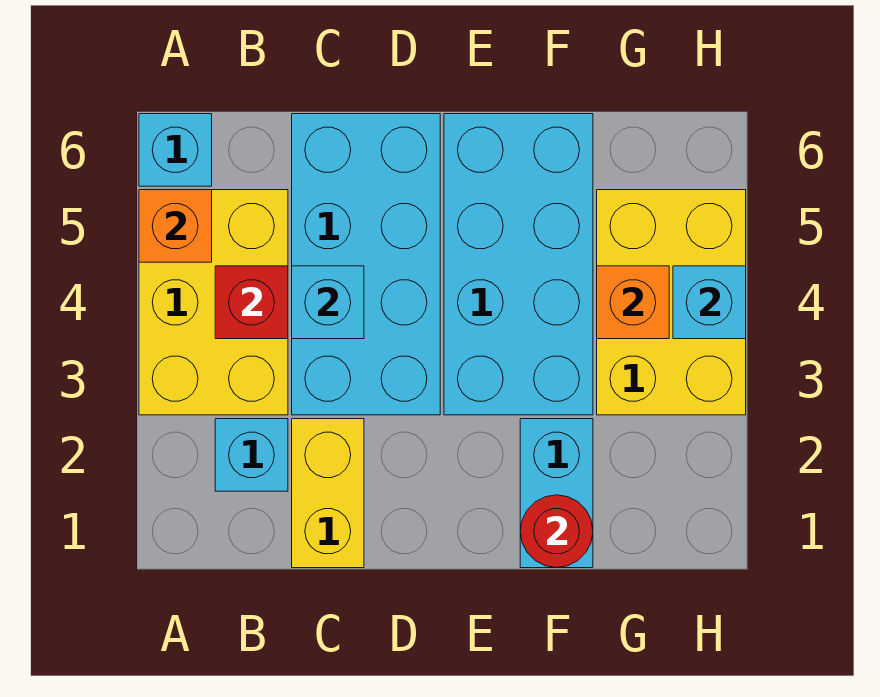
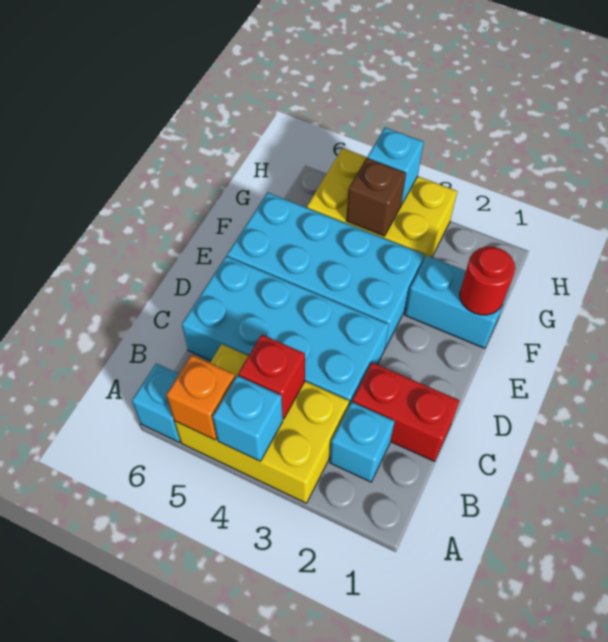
yellow brick C1:C2 level 1 -> red brick C1:C2 level 1
cyan brick C4 level 2 -> cyan brick A4 level 2
orange brick G4 level 2 -> brown brick G4 level 2

